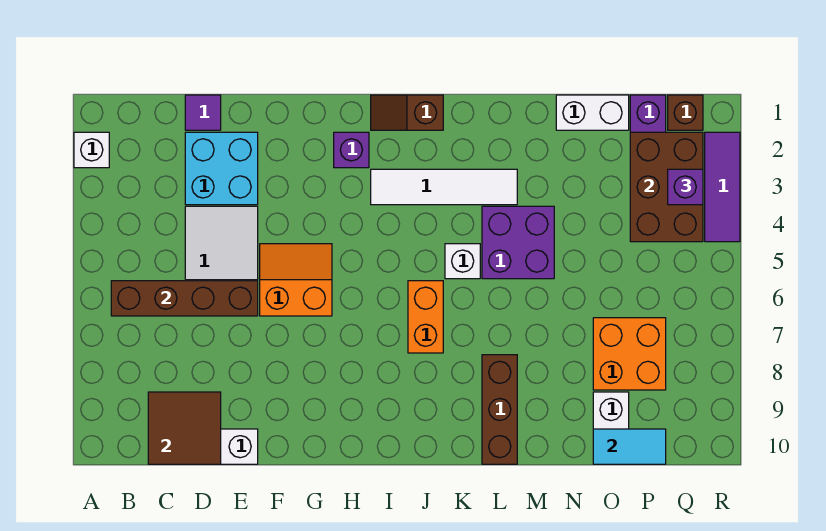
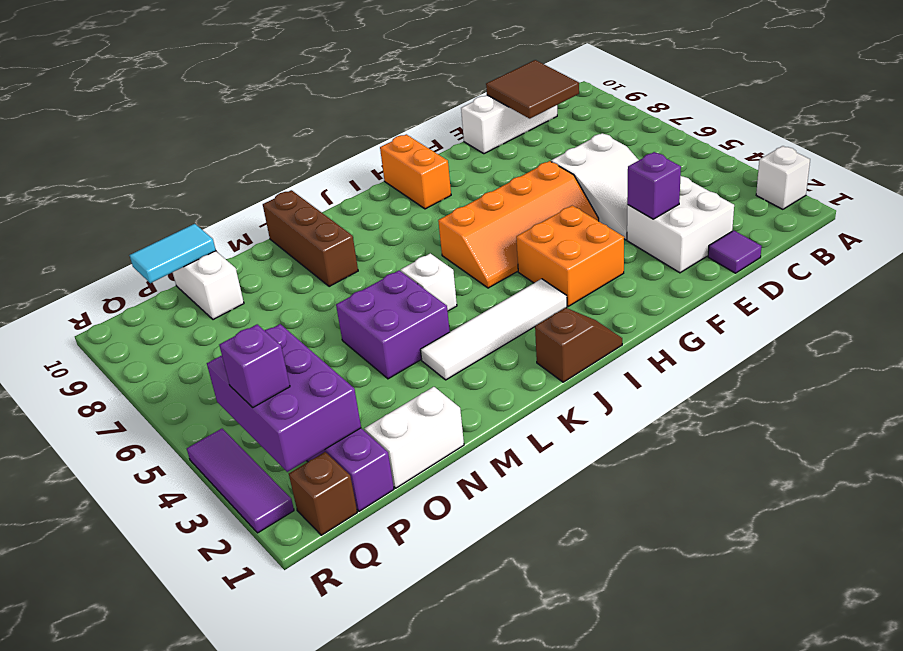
brown brick B6:E6 level 2 -> none
cyan brick D2:E3 level 1 -> white brick D2:E3 level 1
orange slope F5:G6 level 1 top 6 -> orange slope F5:I6 level 1 top 6
purple brick H2 level 1 -> purple brick E3 level 2
orange brick J6:J7 level 1 -> orange brick H9:H10 level 1
orange brick O7:P8 level 1 -> orange brick G3:H4 level 1
brown brick P2:Q4 level 2 -> purple brick P2:Q4 level 2

